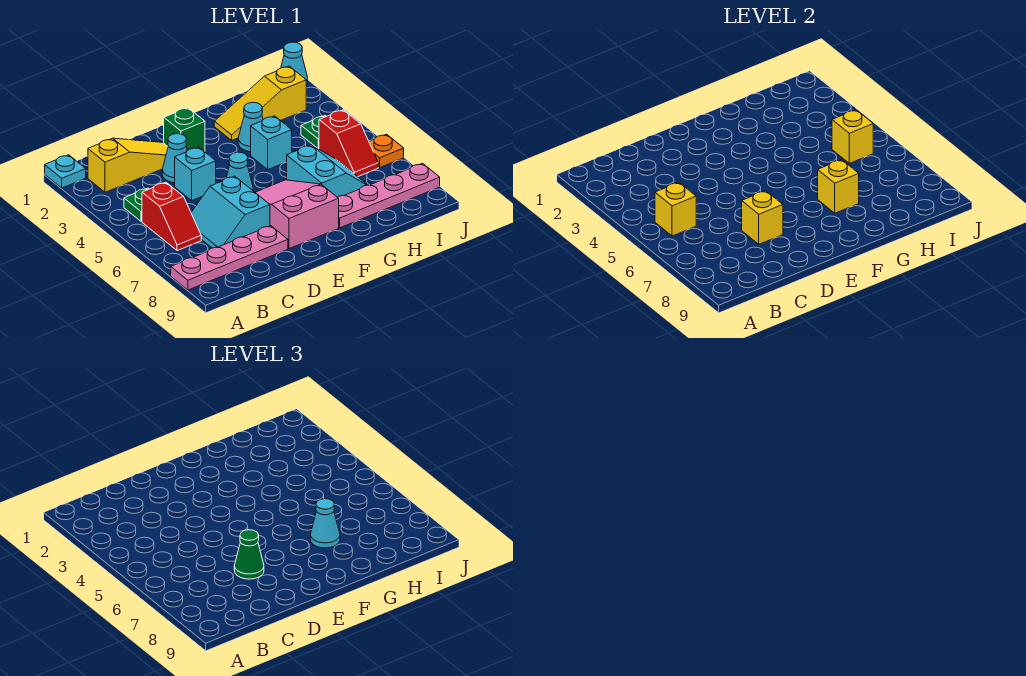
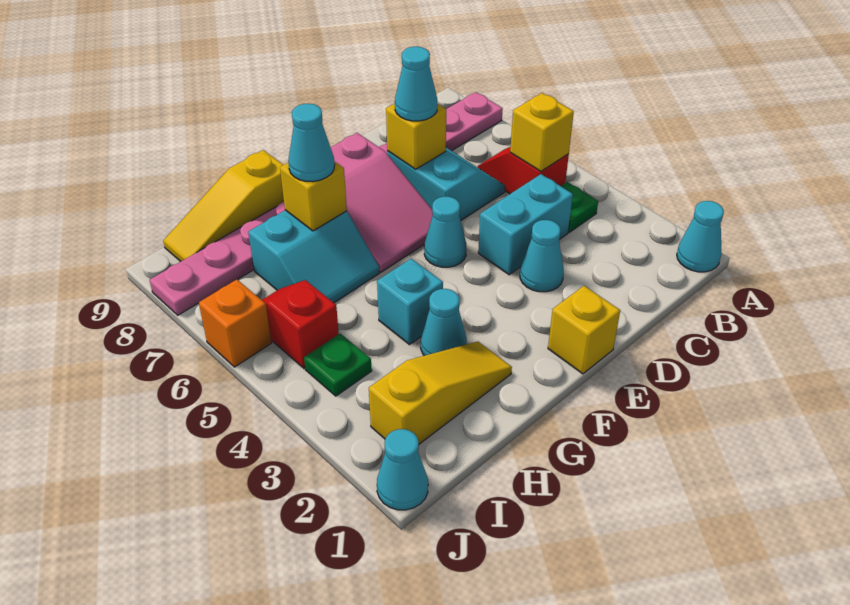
cyan plate A1 level 1 -> cyan cone A1 level 1
yellow slope B2:D2 level 1 top B -> yellow slope G9:I9 level 1 top G
cyan brick D4 level 1 -> cyan brick C4:D4 level 1
green cone D7 level 3 -> cyan cone D7 level 3
green brick E2 level 1 -> none
cyan slope G6:H7 level 1 top G -> cyan slope G6:H7 level 1 top 7
yellow brick I5 level 2 -> yellow brick E1 level 1
orange plate J6 level 1 -> orange brick J6 level 1

